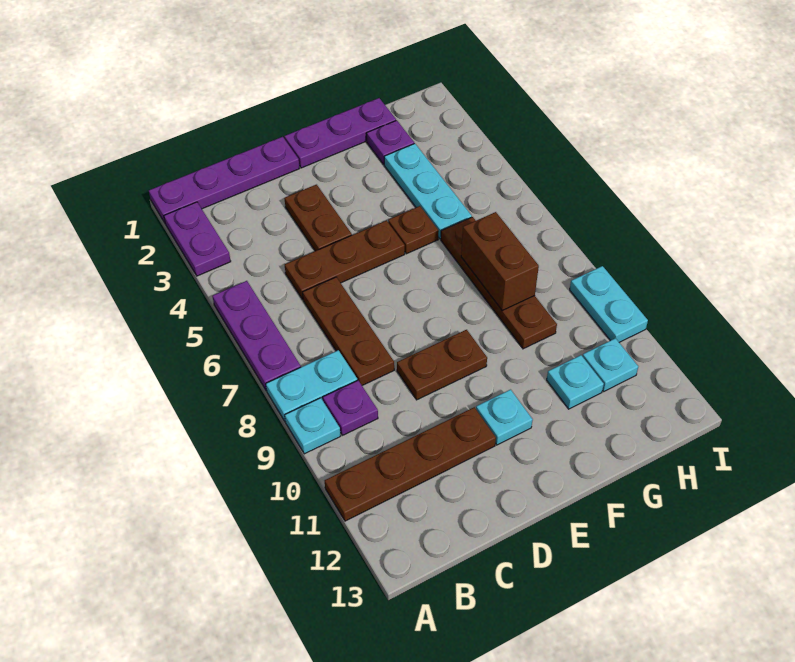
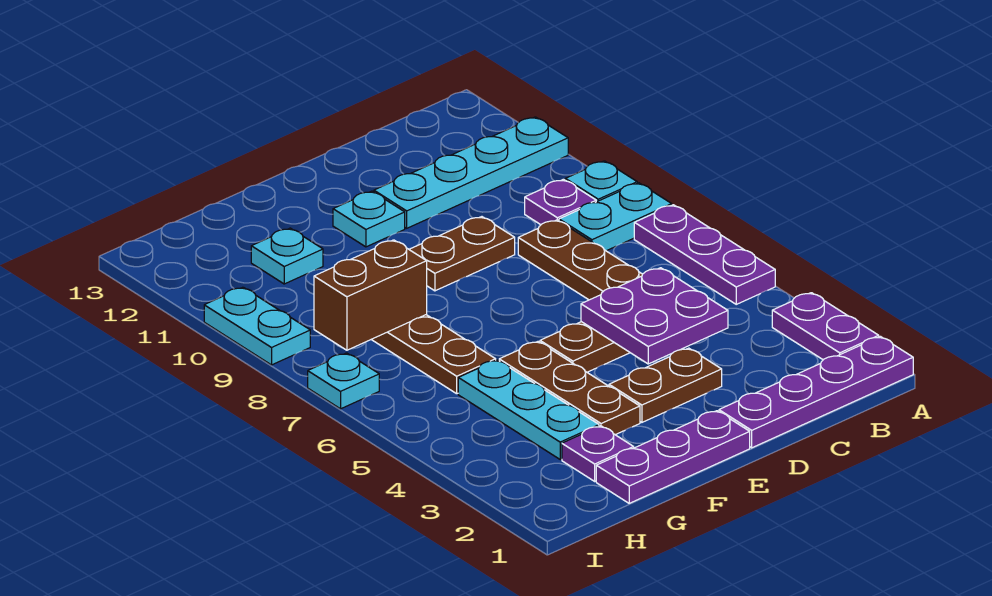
brown plate A11:D11 level 1 -> cyan plate A11:D11 level 1
none -> purple plate C4:D5 level 2
brown plate D3:D4 level 1 -> brown plate D3:E3 level 1
brown plate F5 level 1 -> brown plate F3:F5 level 1
brown brick G7:G8 level 2 -> brown brick G8:H8 level 2
cyan plate H11 level 1 -> cyan plate I7 level 1

